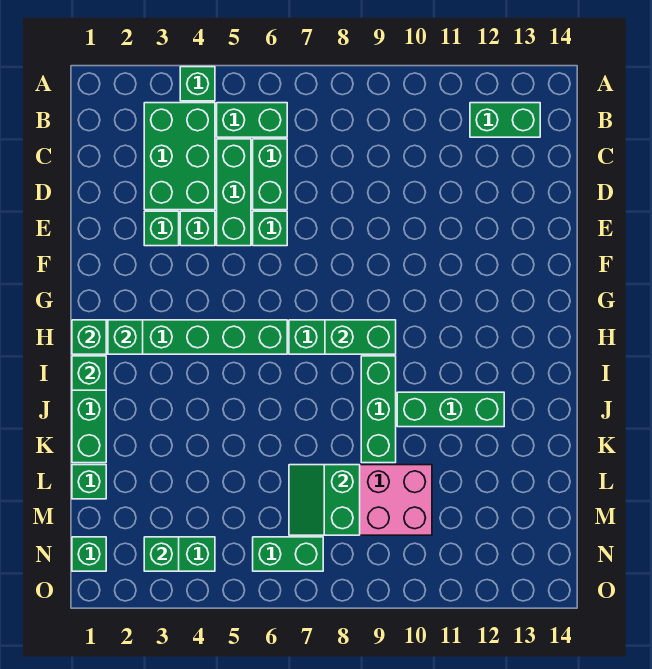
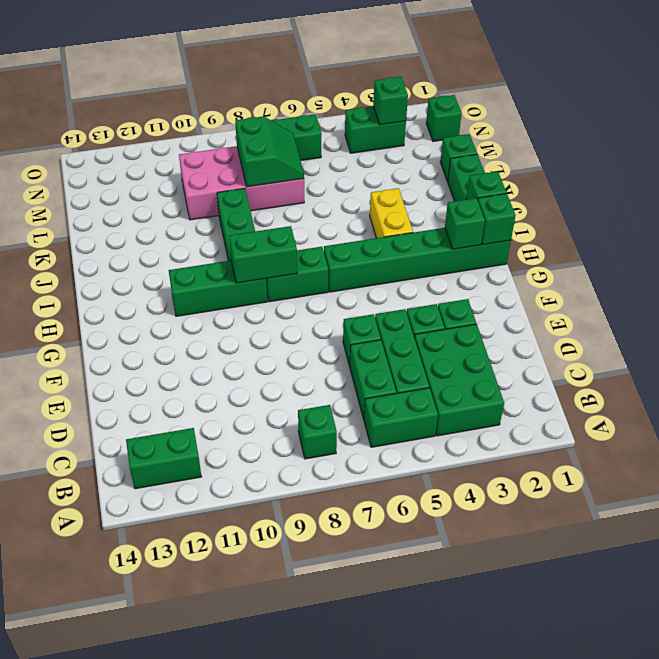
green brick A4 level 1 -> green brick B8 level 1
none -> yellow brick I4:J4 level 1
green brick J10:J12 level 1 -> green brick H9:H11 level 1

